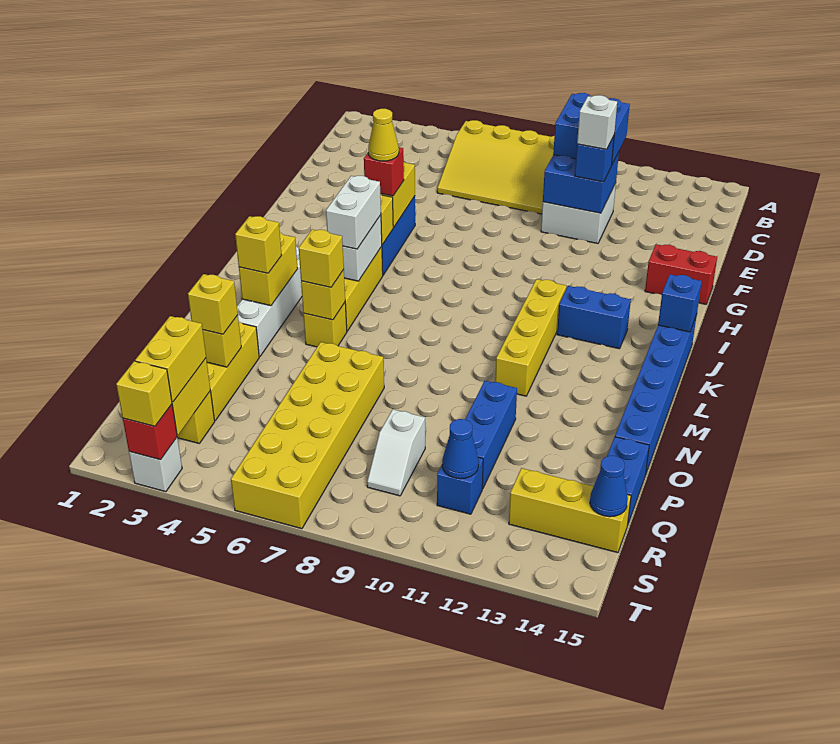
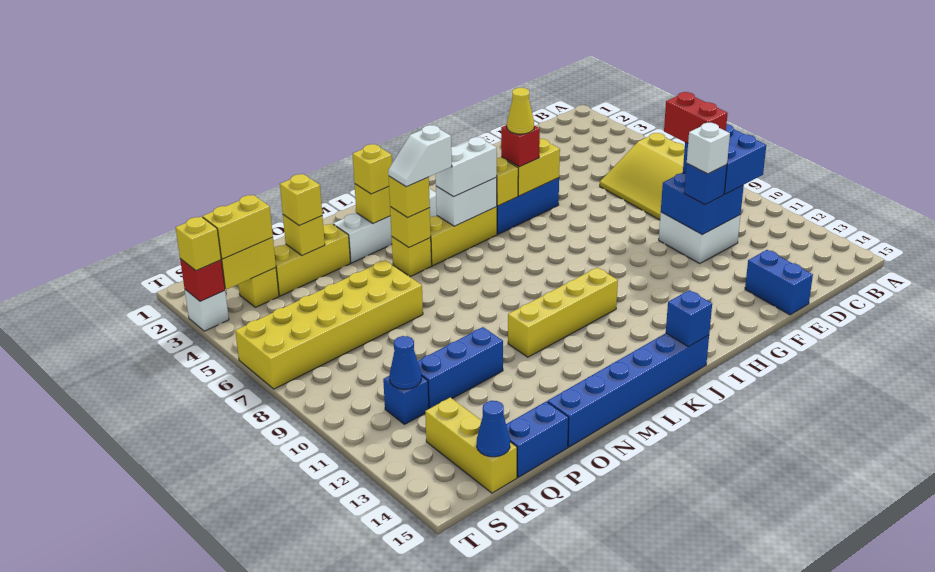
red brick G14:G15 level 1 -> red brick D9:D10 level 4
blue brick J12:J13 level 1 -> blue brick E14:E15 level 1
white slope Q9:R9 level 1 top Q -> white slope L5:M5 level 4 top L

